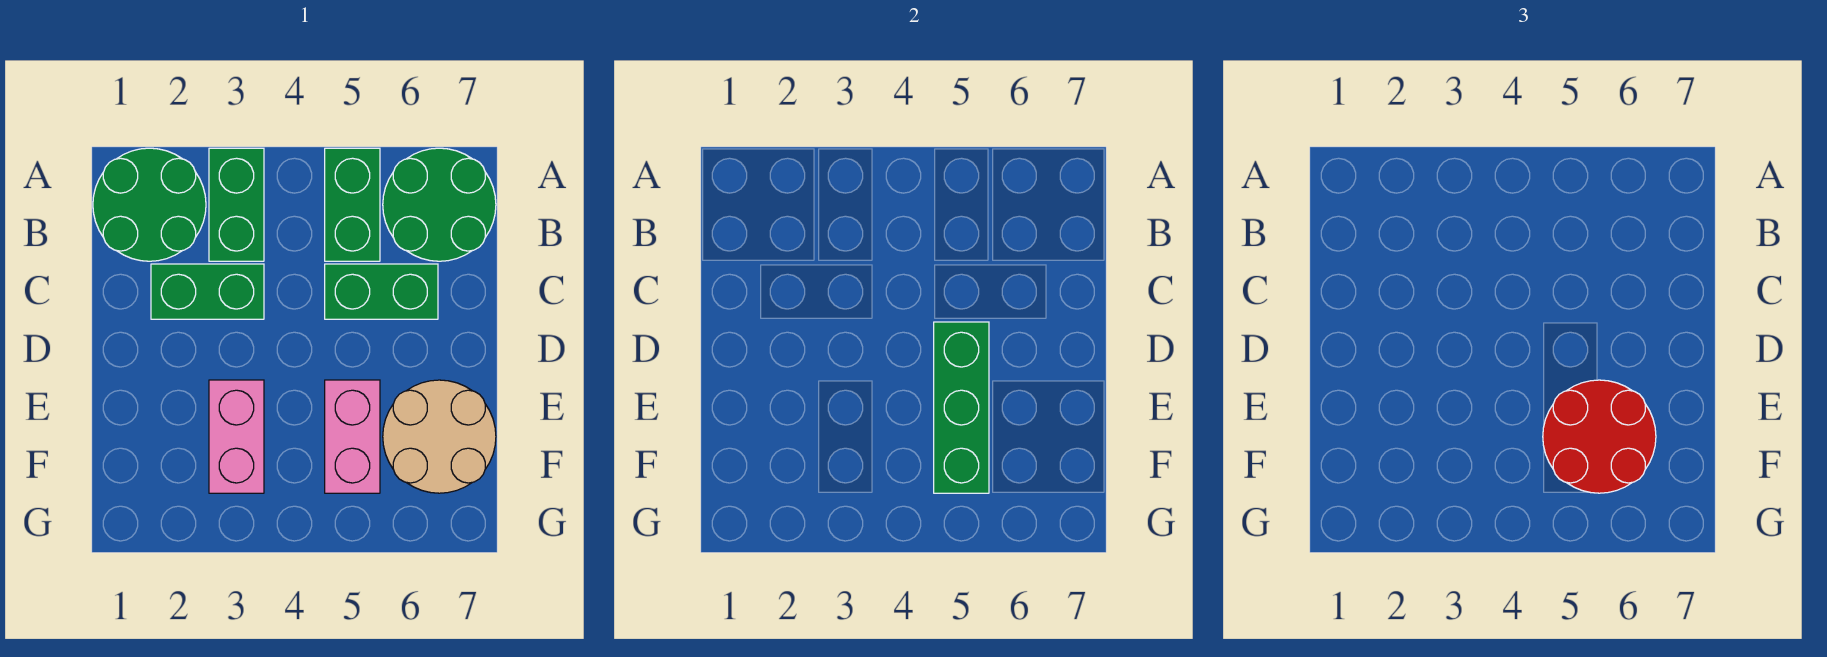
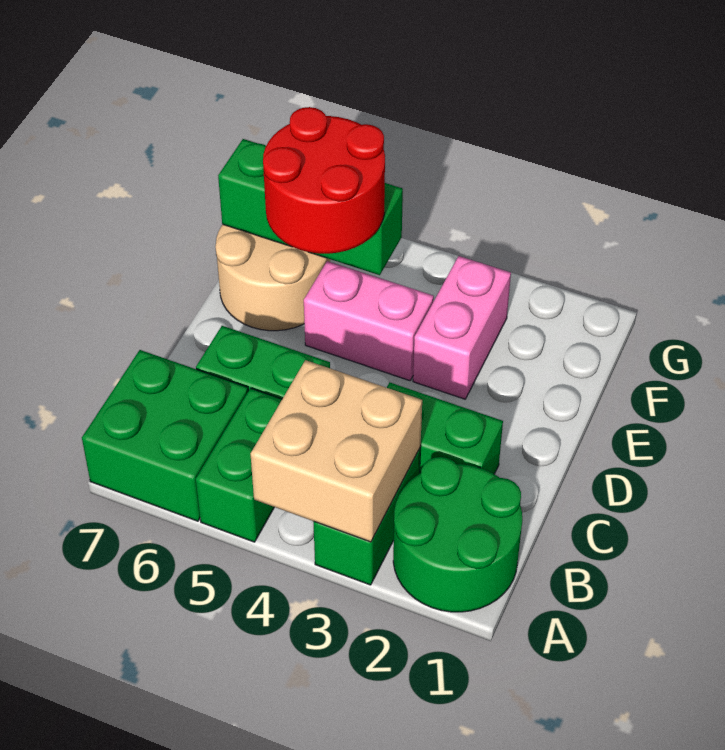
none -> tan brick A3:B4 level 2
green round brick A6:B7 level 1 -> green brick A6:B7 level 1
green brick D5:F5 level 2 -> green brick F5:F7 level 2
pink brick E5:F5 level 1 -> pink brick E4:E5 level 1

